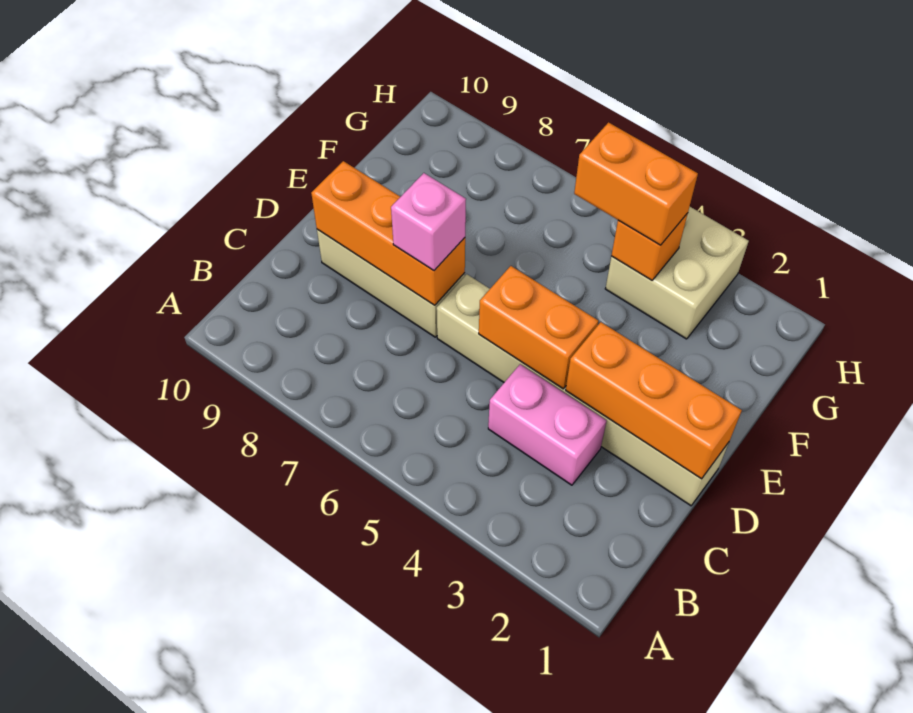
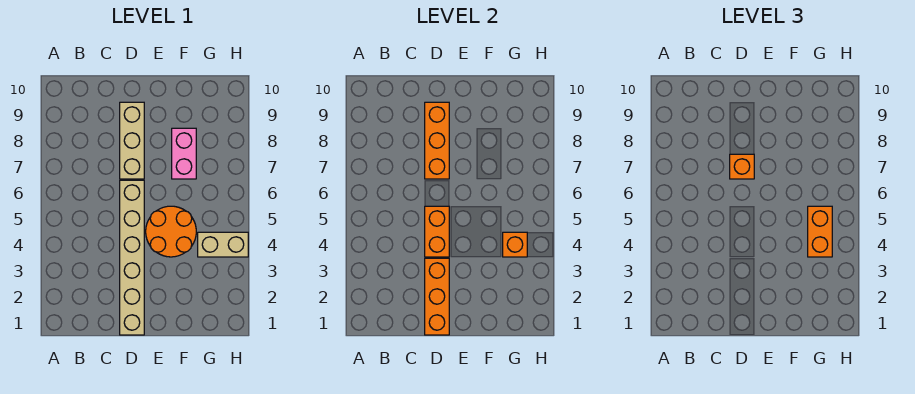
pink brick C3:C4 level 1 -> pink brick F7:F8 level 1
pink brick D7 level 3 -> orange brick D7 level 3
none -> orange round brick E4:F5 level 1
tan brick G3:H4 level 1 -> tan brick G4:H4 level 1

